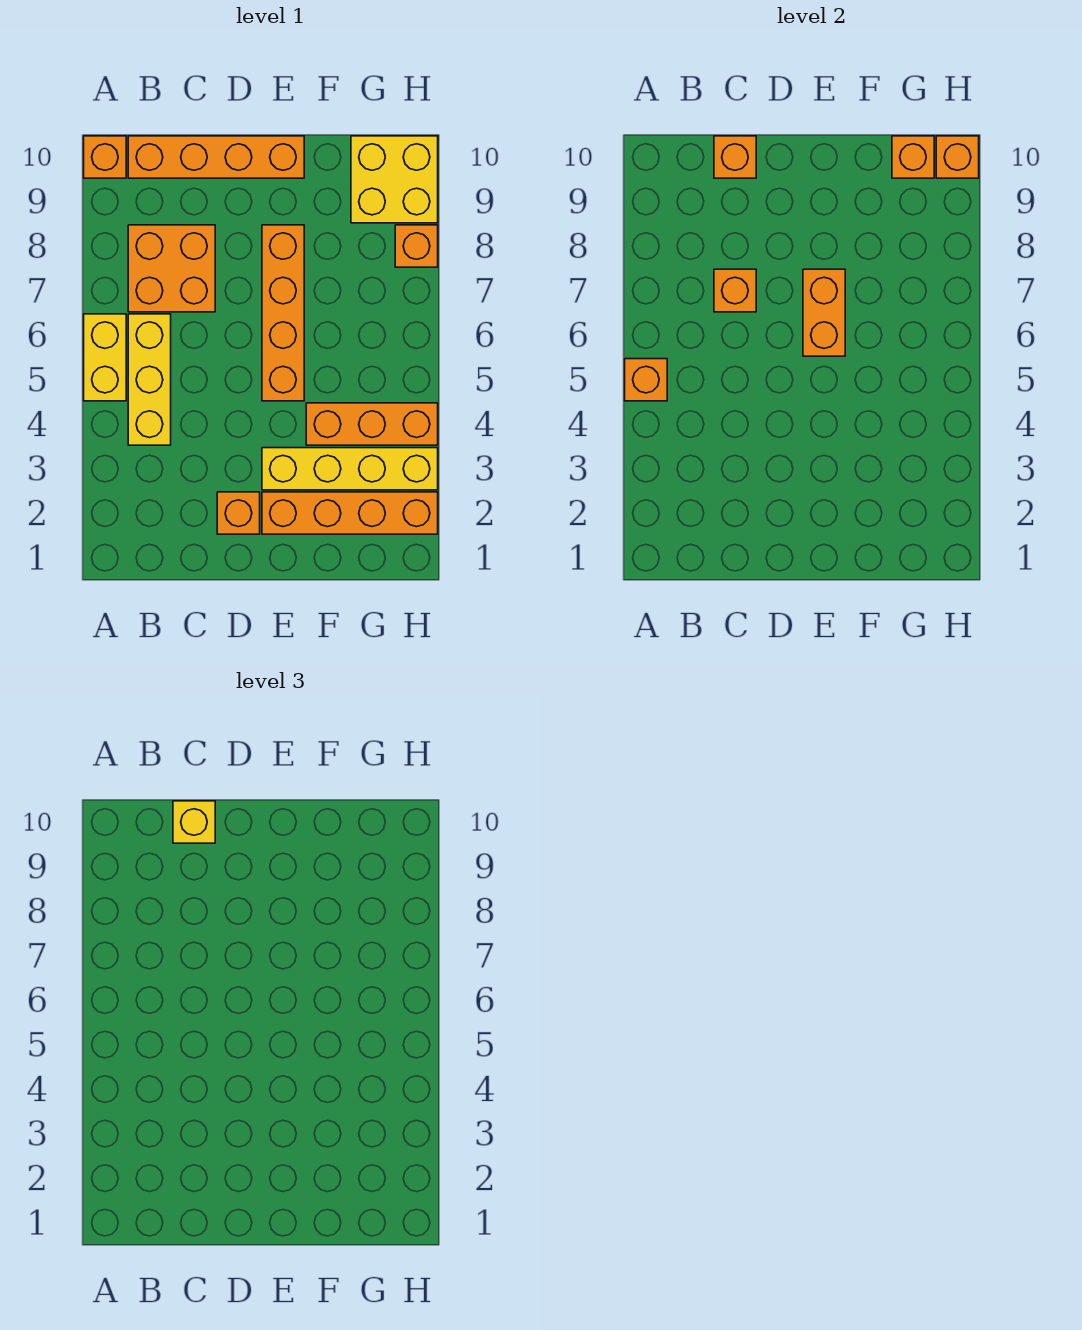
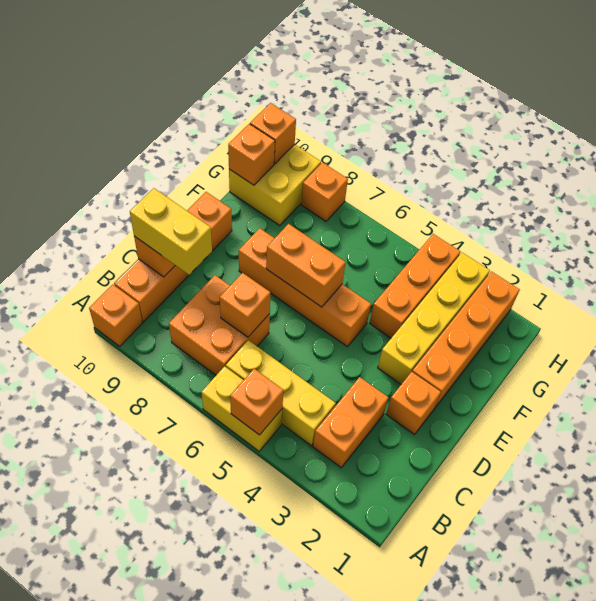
none -> orange brick B3:C3 level 1
yellow brick C10 level 3 -> yellow brick C9:C10 level 3

